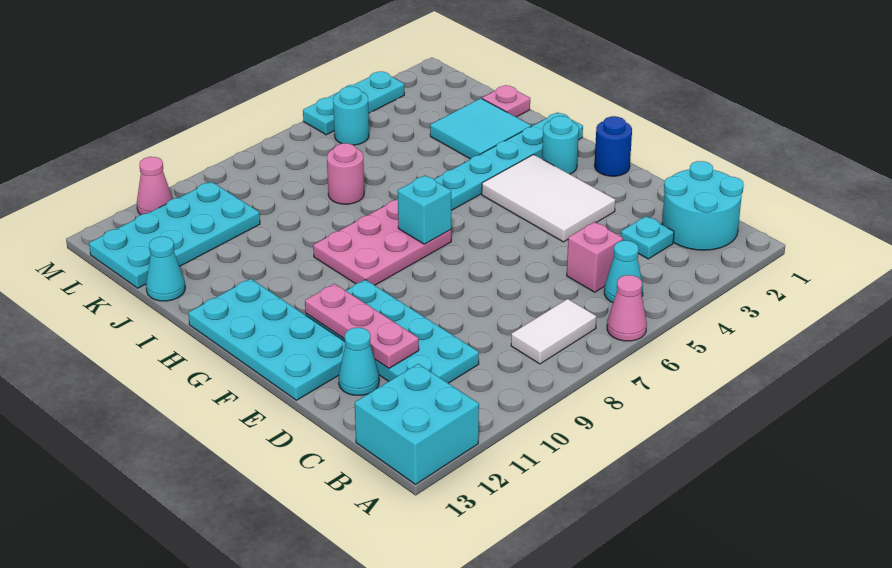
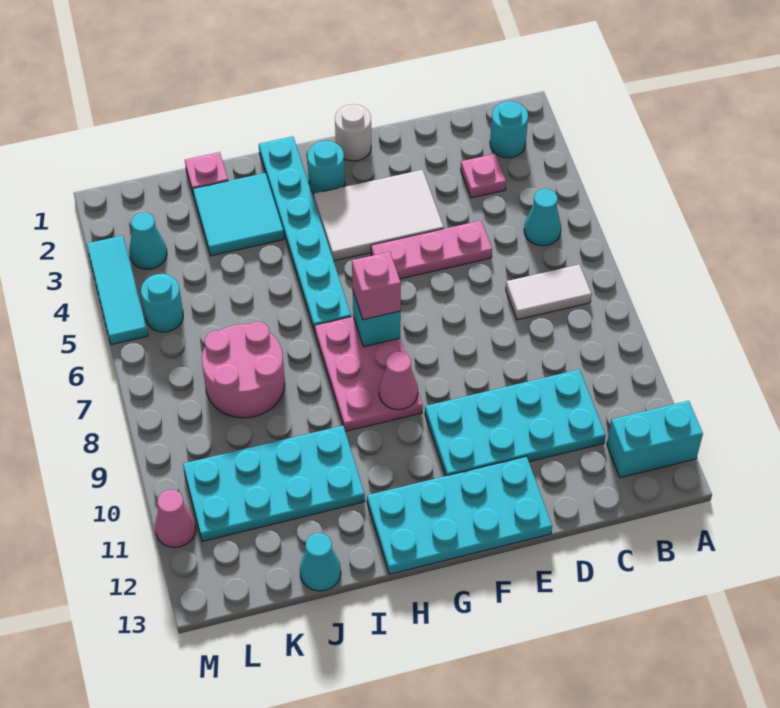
pink cone A6 level 1 -> pink cone G9 level 2
cyan brick A12:B13 level 1 -> cyan brick A12:B12 level 1
cyan round brick B1:C2 level 1 -> cyan round brick B2 level 1
white tile B7:B8 level 1 -> white tile B7:C7 level 1
cyan plate C3 level 1 -> pink plate C3 level 1
pink brick C5 level 1 -> pink brick G7 level 3
pink plate D11:F11 level 2 -> pink plate D5:F5 level 1
cyan cone D12 level 1 -> cyan cone L3 level 1
blue round brick F1 level 1 -> white round brick F1 level 1
pink round brick J7 level 1 -> pink round brick J7:K8 level 1
cyan plate K10:L13 level 1 -> cyan plate I10:L11 level 1
cyan plate M3:M5 level 1 -> cyan tile M3:M5 level 1

